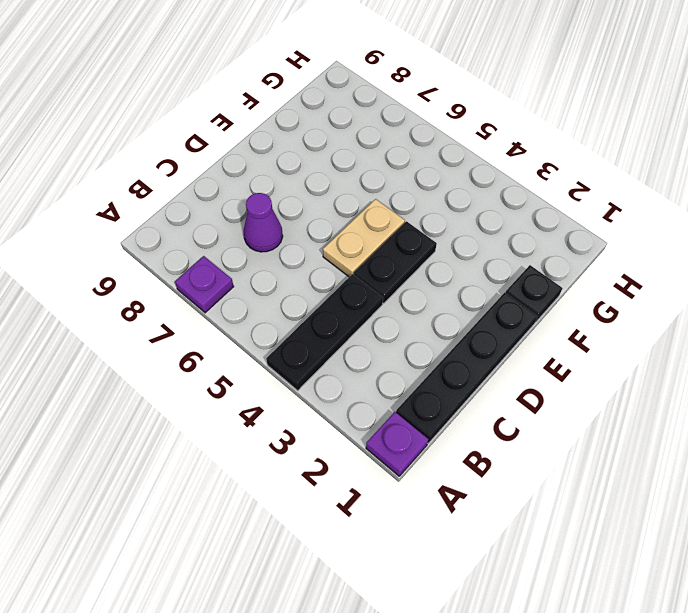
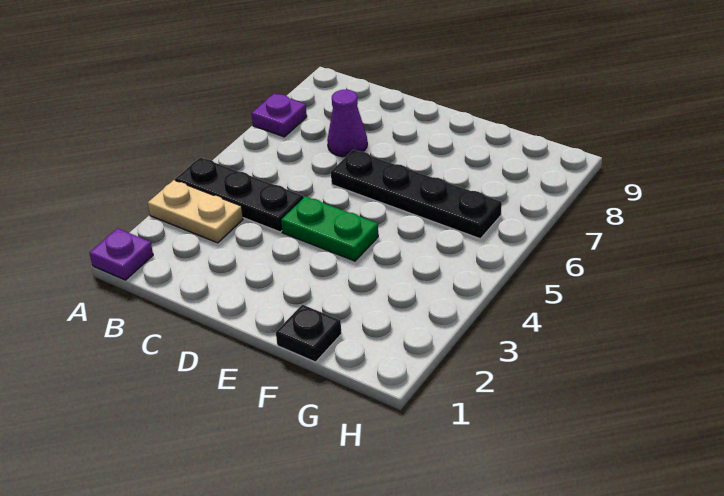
black plate B1:E1 level 1 -> black plate D6:G6 level 1
black plate D4:E4 level 1 -> green plate D4:E4 level 1
tan plate D5:E5 level 1 -> tan plate A3:B3 level 1

